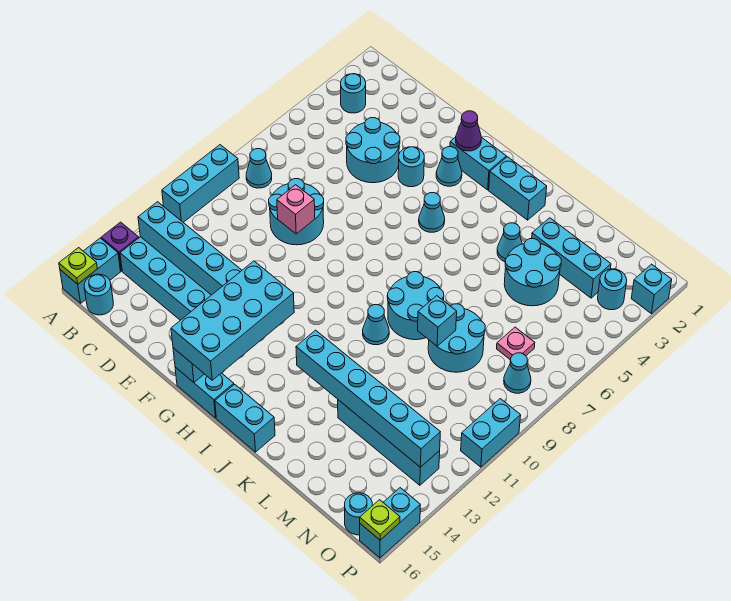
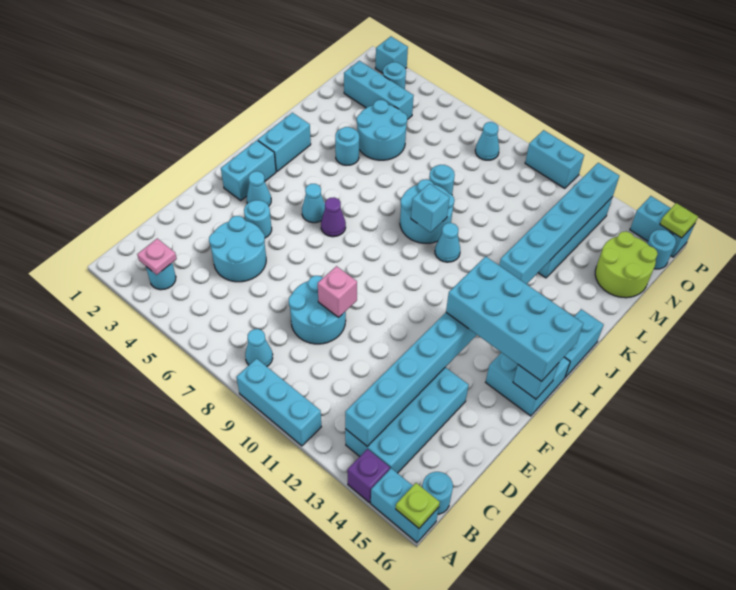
purple cone G2 level 2 -> purple cone H6 level 1
cyan brick G16:H16 level 1 -> cyan brick G15:H16 level 1
cyan cone K4 level 1 -> cyan round brick K4 level 1
cyan brick L3:N3 level 1 -> cyan brick N2:N4 level 1
cyan round brick L8:M9 level 1 -> cyan round brick L8 level 1
cyan brick L9 level 2 -> cyan brick J9 level 2
none -> lime round brick M15:N16 level 1
pink plate N7 level 1 -> pink plate B3 level 2

